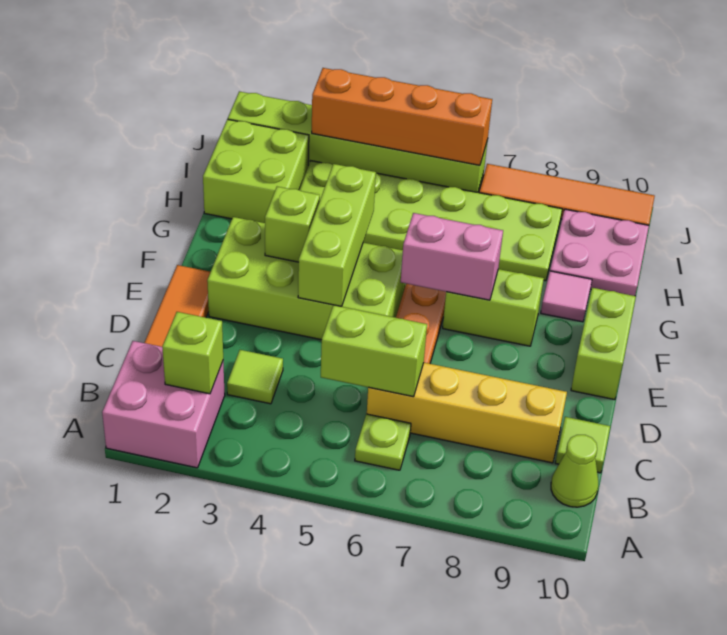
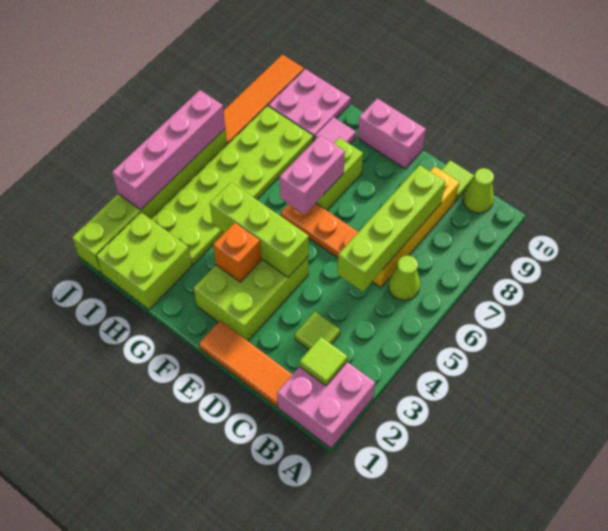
lime brick B2 level 2 -> lime tile B2 level 2
lime plate B6 level 1 -> lime cone B6 level 1
lime brick C5:C6 level 2 -> lime brick C5:C8 level 2
lime brick E2:F5 level 1 -> lime brick E2:F4 level 1
lime brick E10:F10 level 1 -> pink brick E10:F10 level 1
lime brick F3 level 2 -> orange brick F3 level 2
orange brick J3:J6 level 2 -> pink brick J3:J6 level 2

